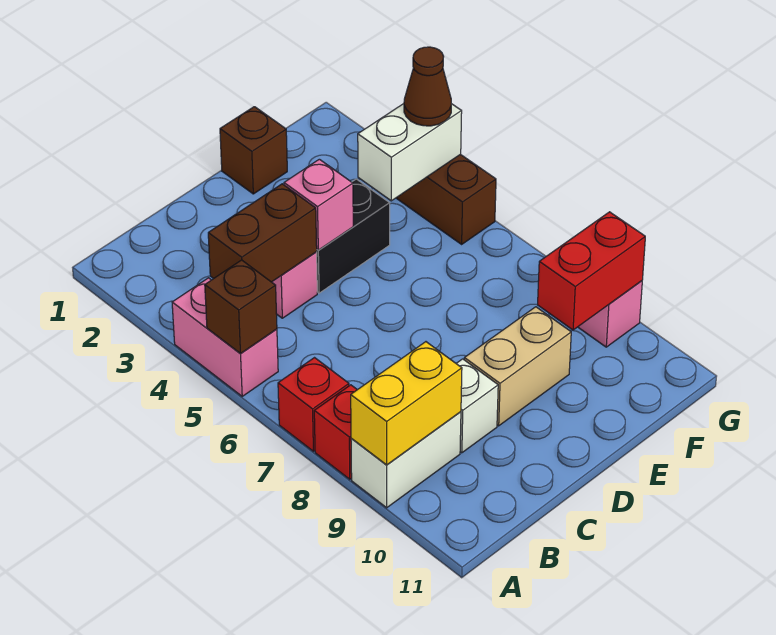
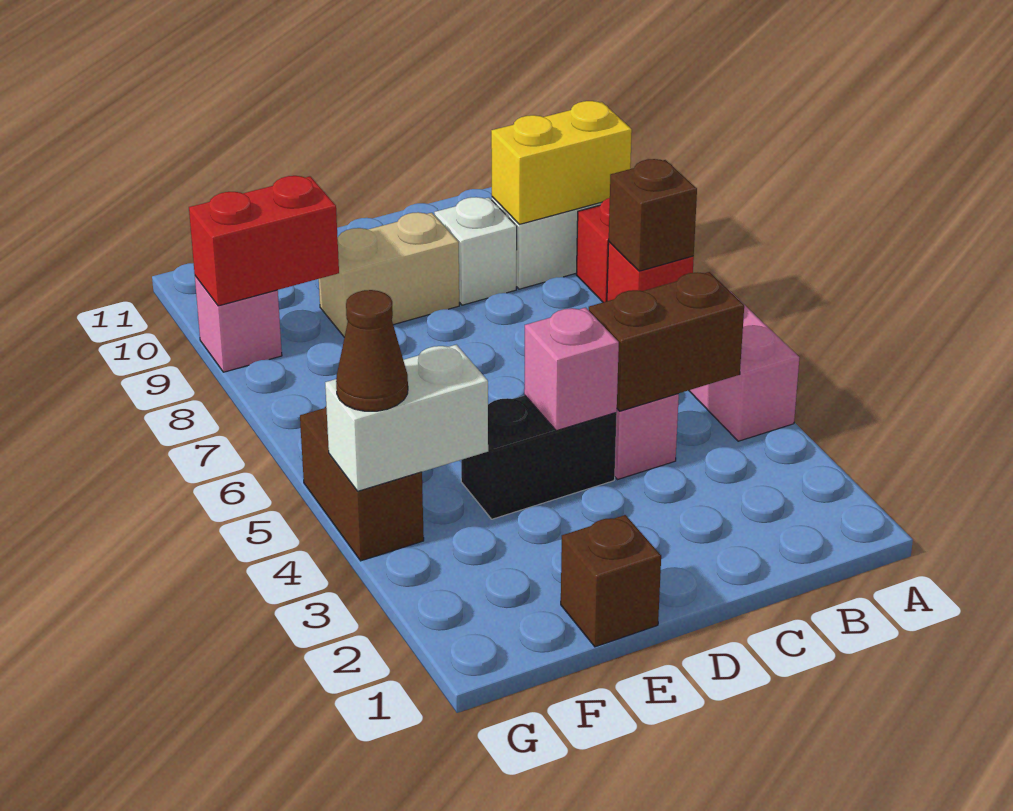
brown brick A5 level 2 -> brown brick A7 level 2

